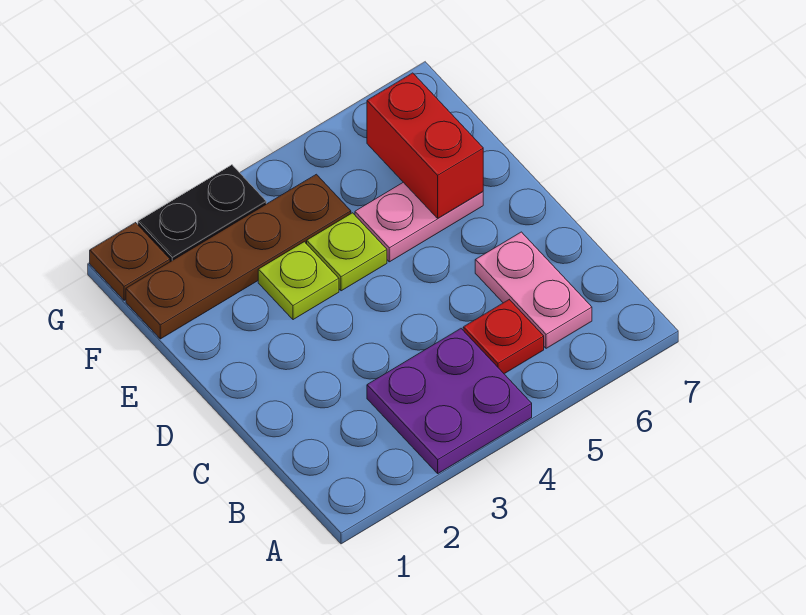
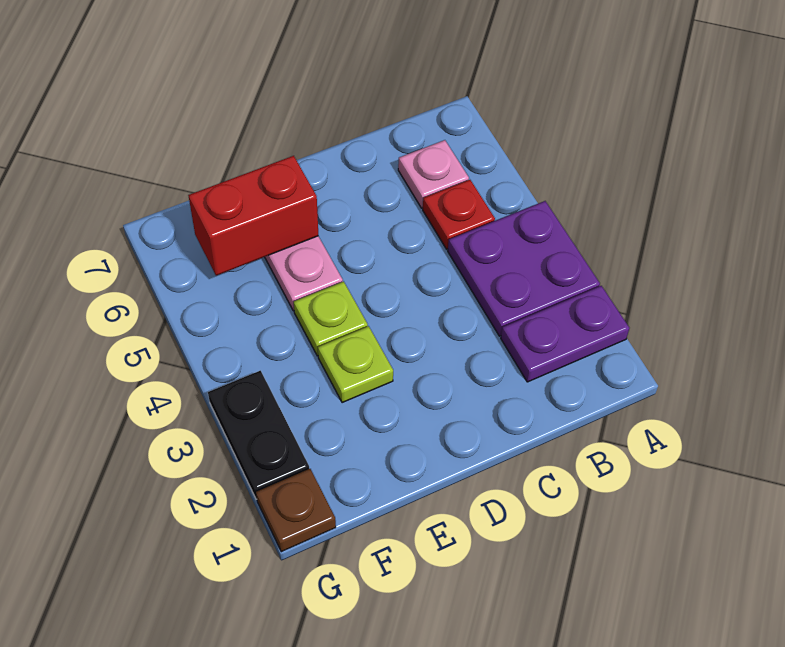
none -> purple plate A2:B2 level 1
pink plate B6:C6 level 1 -> pink plate B6 level 1
brown plate F1:F4 level 1 -> none

